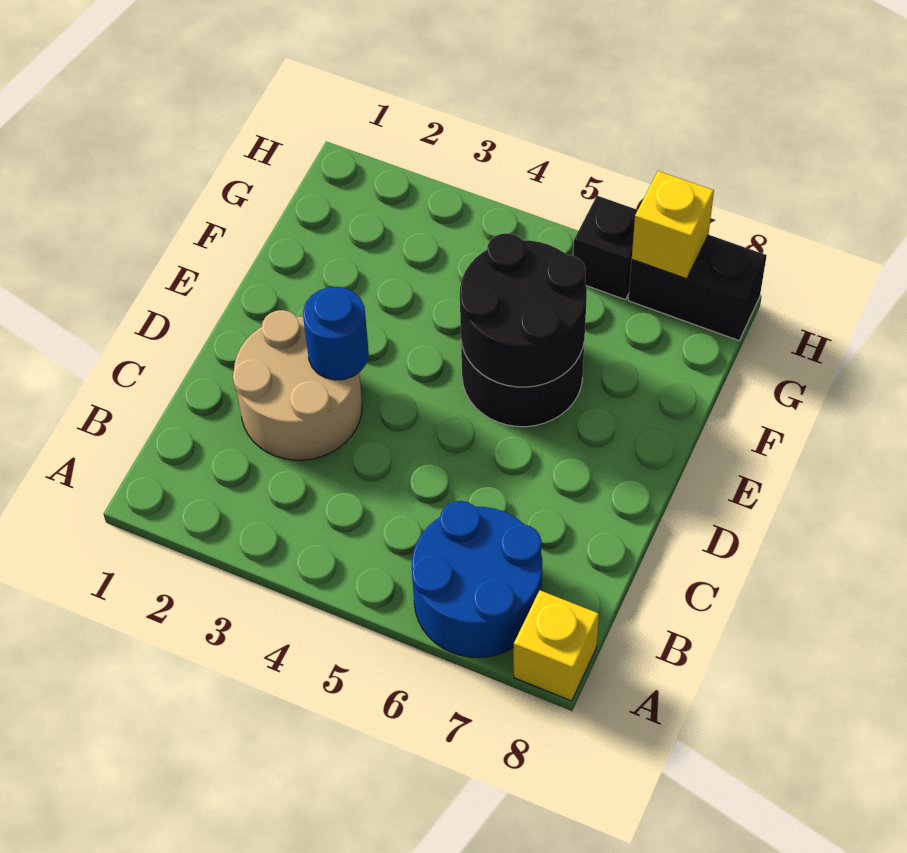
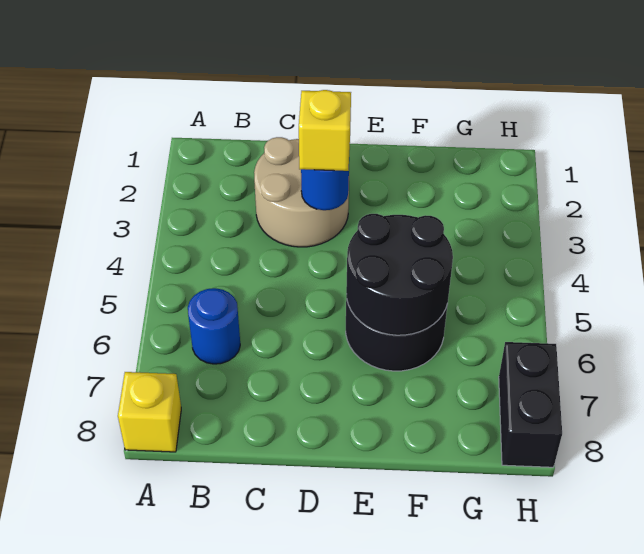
blue round brick A6:B7 level 1 -> blue round brick B6 level 1
black brick H6 level 1 -> none
yellow brick H7 level 2 -> yellow brick D3 level 3

